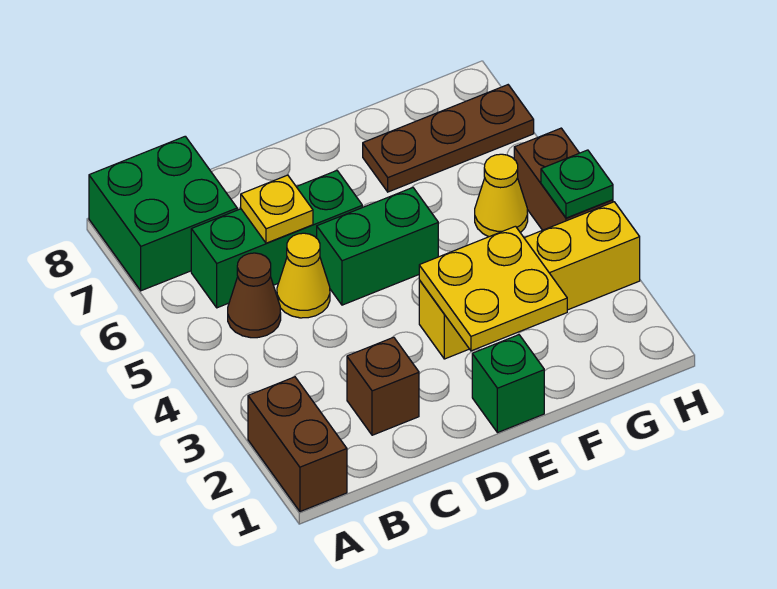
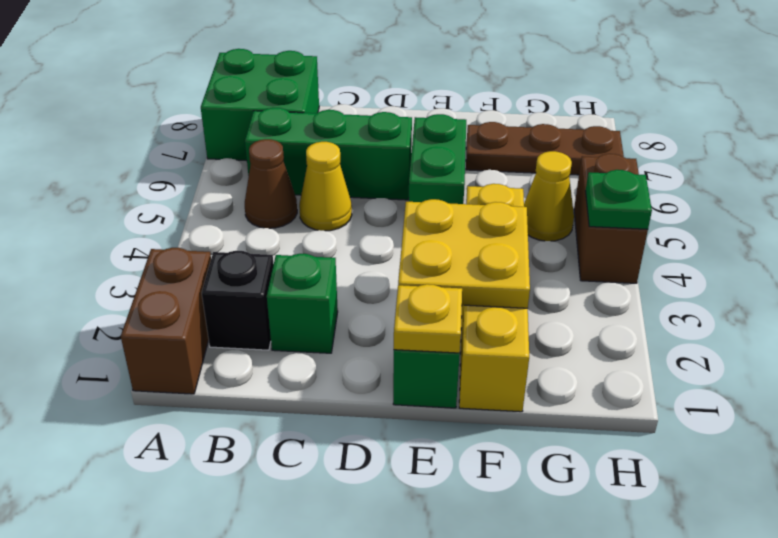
none -> black brick B2 level 1
brown brick C2 level 1 -> green brick C2 level 1
yellow plate C6 level 2 -> yellow plate E1 level 2
green brick D5:E5 level 1 -> green brick E5:E6 level 1
yellow brick E3:H3 level 1 -> yellow brick F1:F4 level 1

